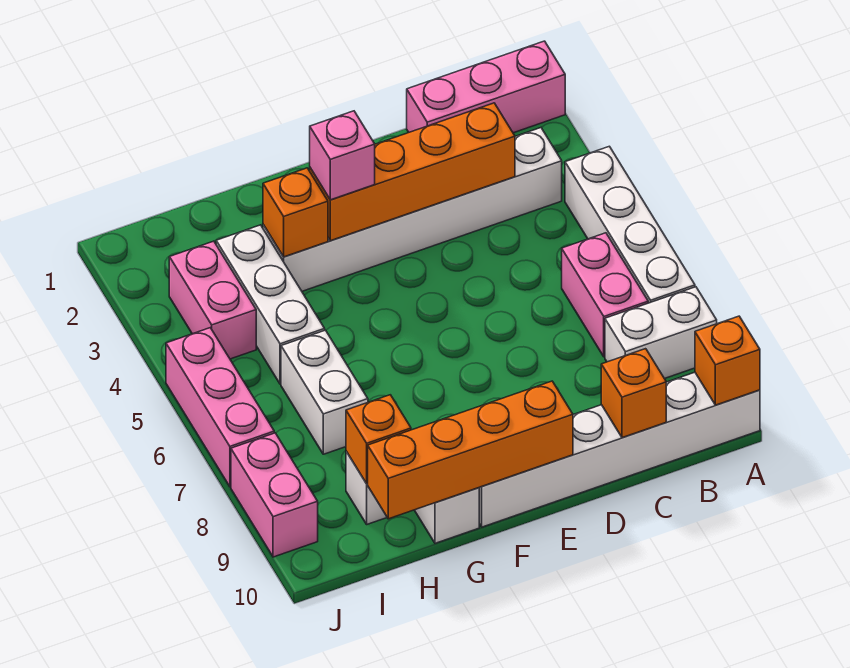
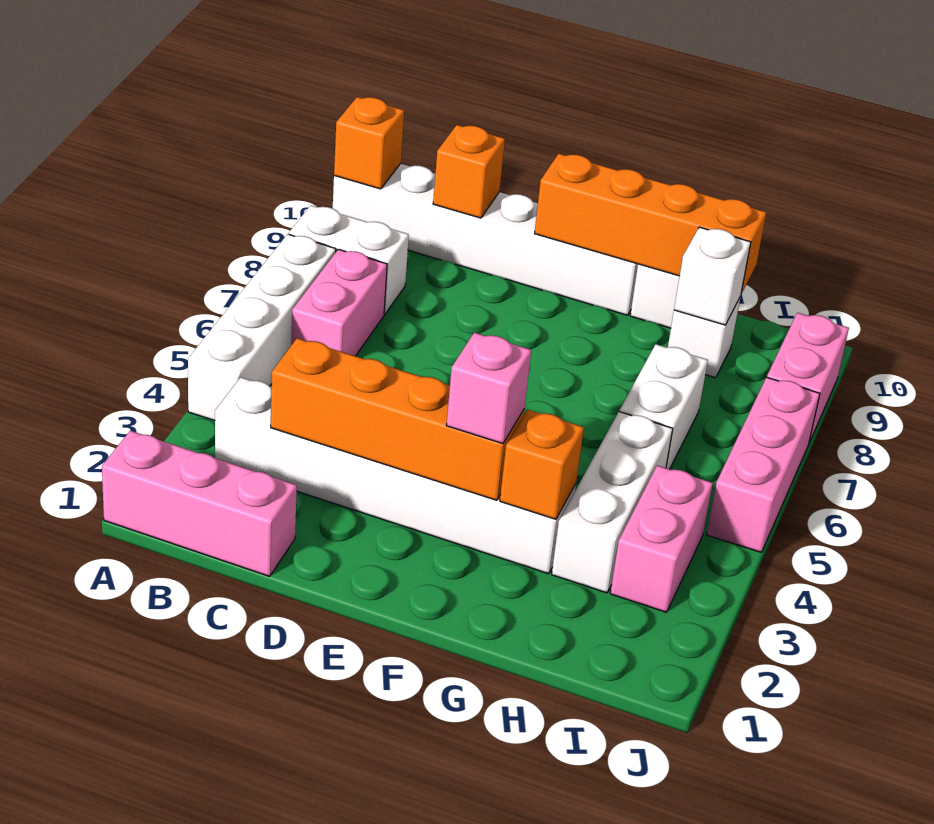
orange brick H9 level 2 -> white brick H9 level 2

